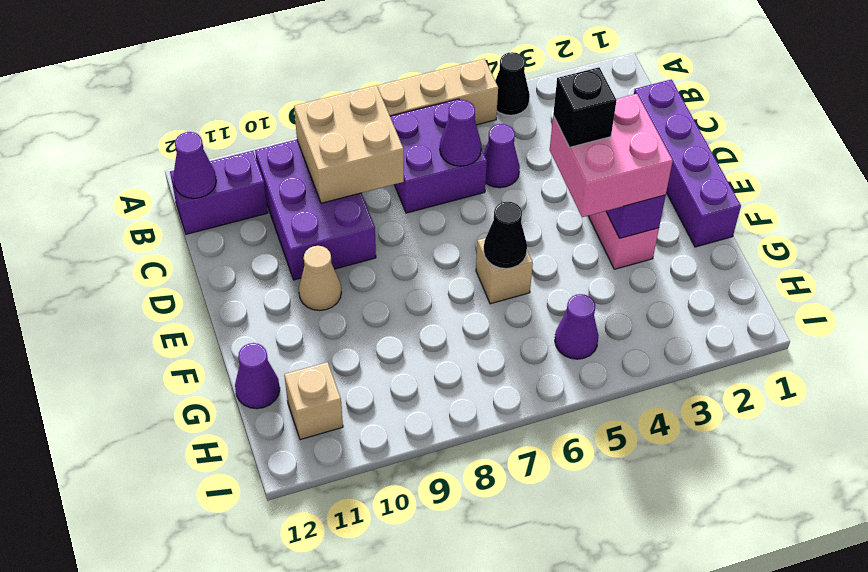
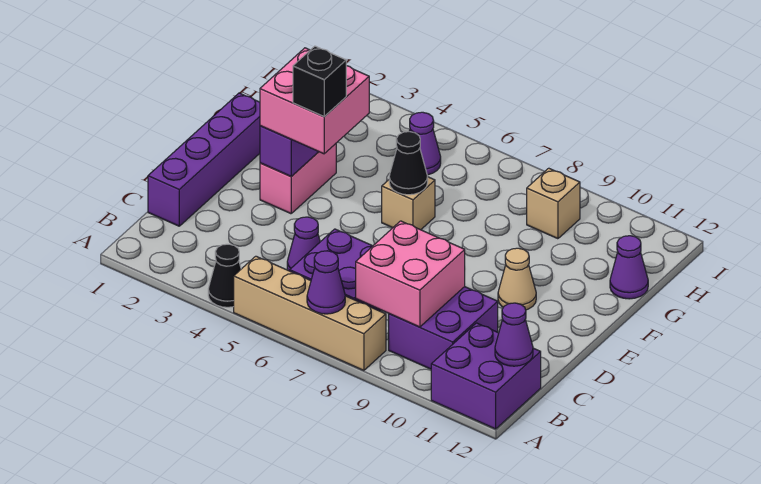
tan brick B8:C9 level 2 -> pink brick B8:C9 level 2
purple brick B9:D10 level 1 -> purple brick B9:C10 level 1
purple brick B11:B12 level 1 -> purple brick A11:B12 level 1
purple cone C6 level 2 -> purple cone A7 level 2
tan brick H11 level 1 -> tan brick H9 level 1

